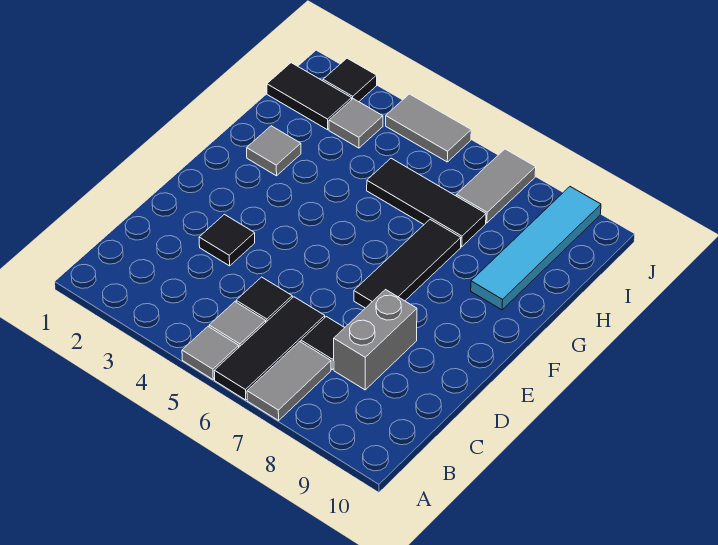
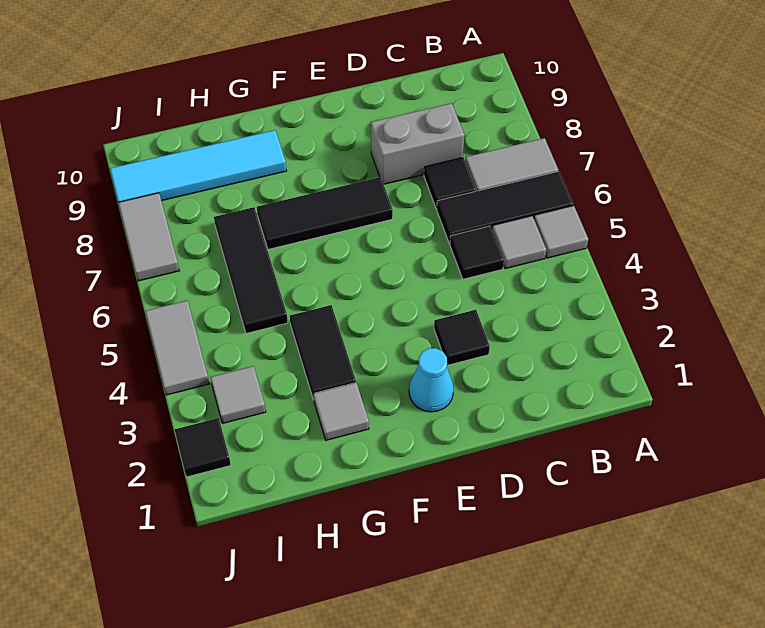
none -> cyan cone E2 level 1
black tile I1:I2 level 1 -> black tile G3:G4 level 1
grey tile I7:J7 level 1 -> grey tile J7:J8 level 1

